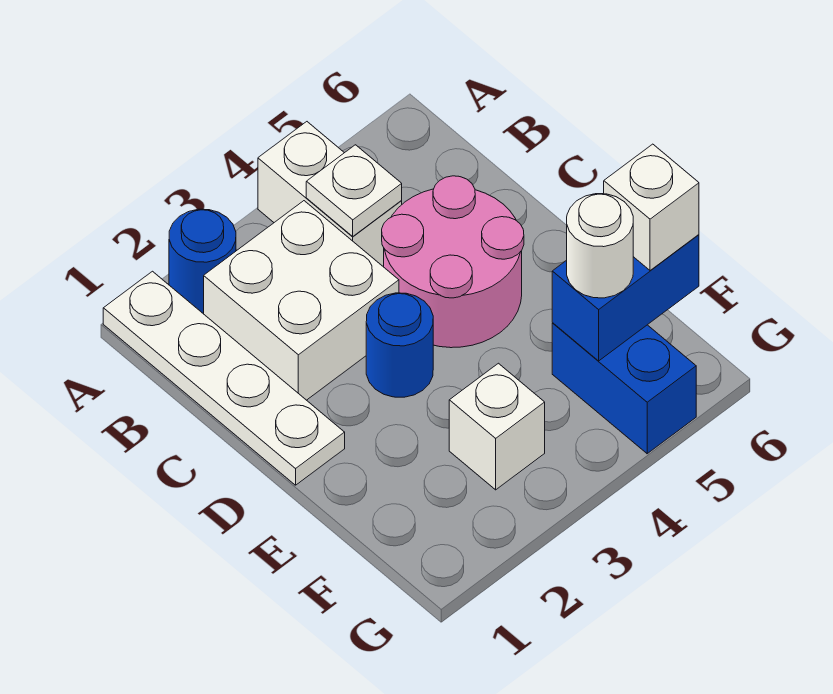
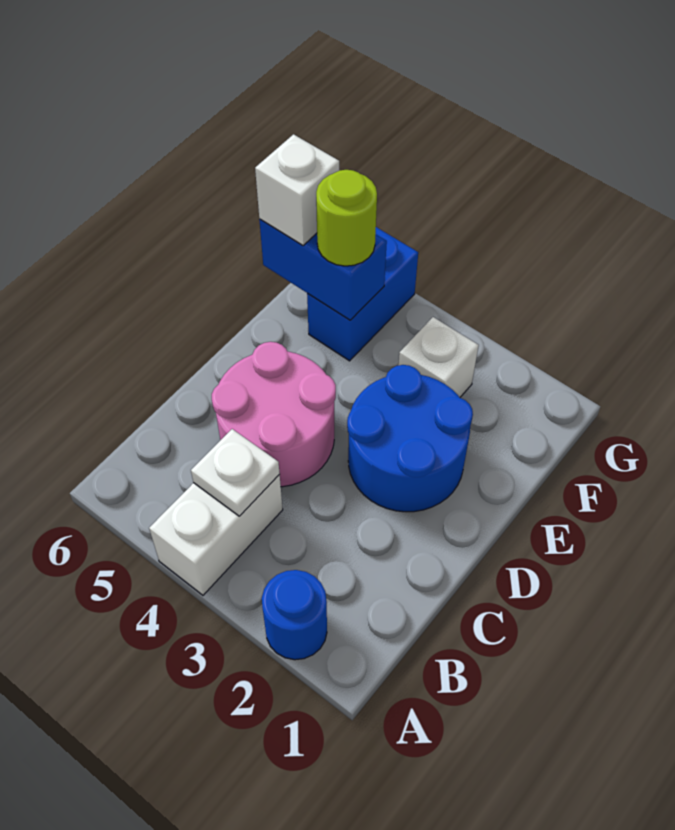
white plate A1:D1 level 1 -> none
white brick B2:C3 level 1 -> none
blue round brick D3 level 1 -> blue round brick D2:E3 level 1
white round brick F5 level 3 -> lime round brick F5 level 3

